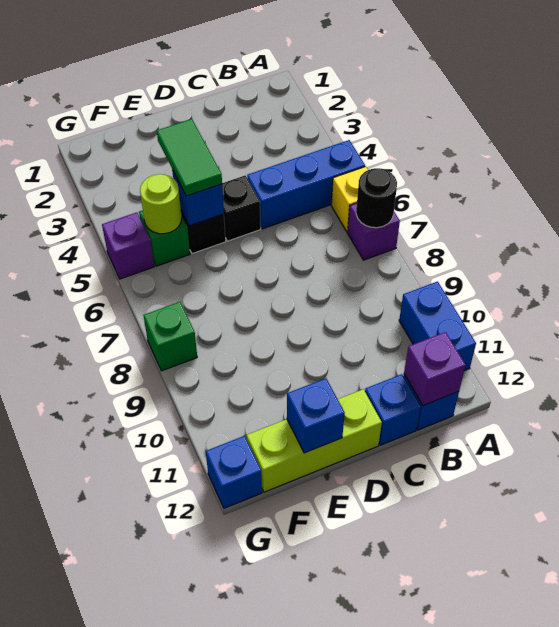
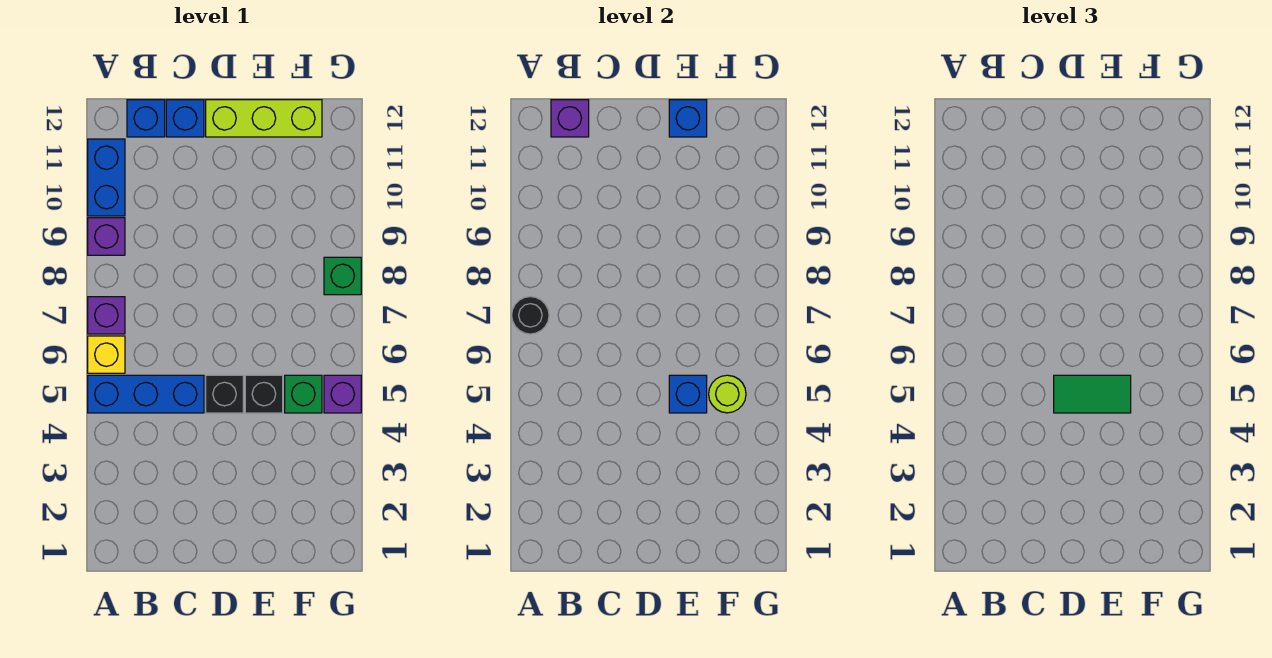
none -> purple brick A9 level 1
green tile E4:E5 level 3 -> green tile D5:E5 level 3
blue brick G12 level 1 -> none

